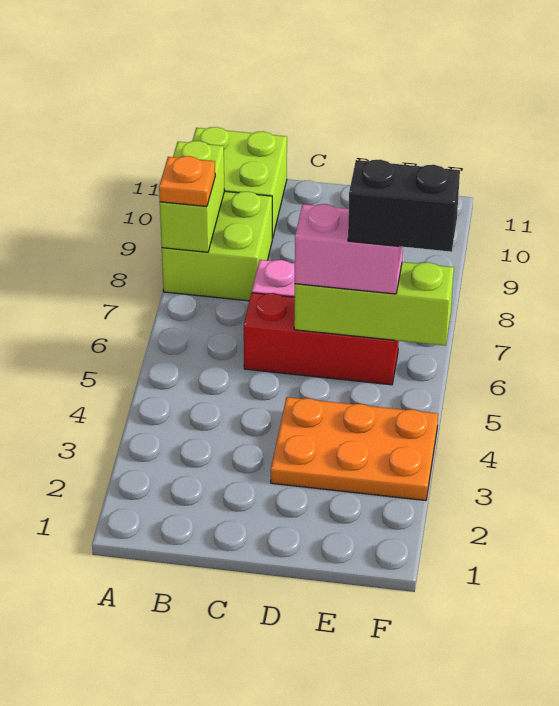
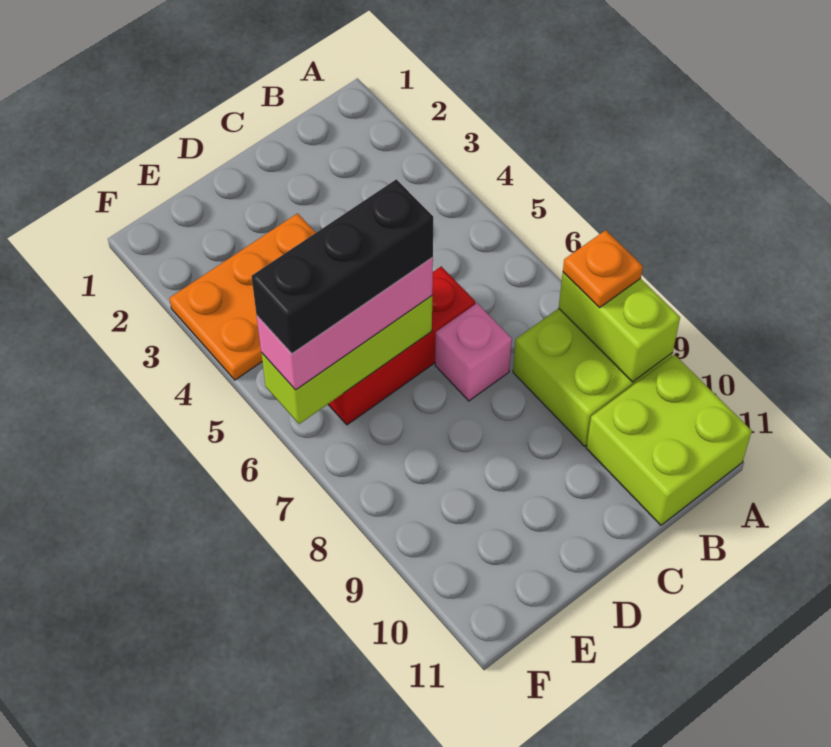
pink brick D6:E6 level 3 -> pink brick D6:F6 level 3
black brick E6:F6 level 4 -> black brick D6:F6 level 4

